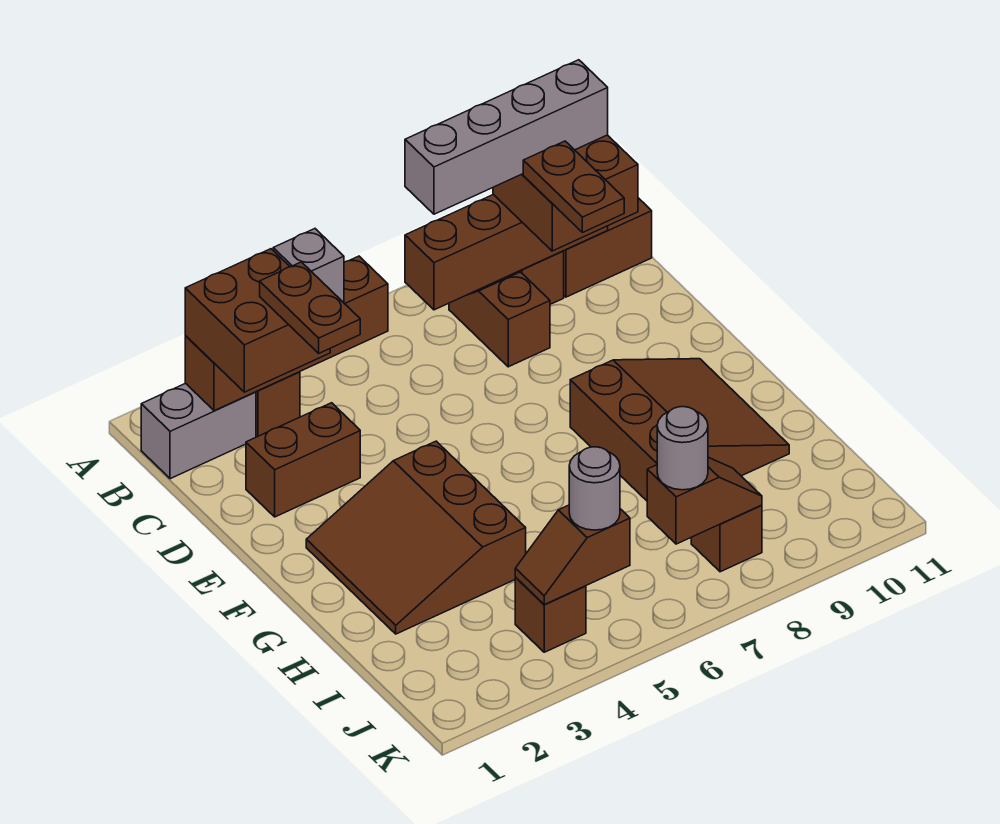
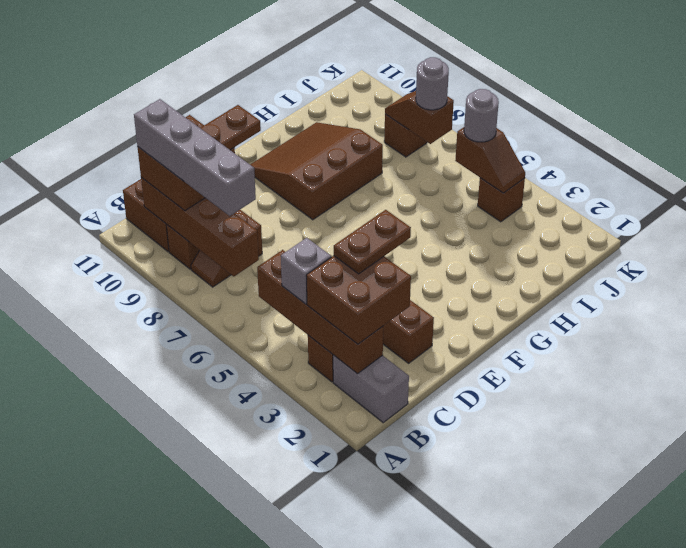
brown slope F2:H4 level 1 top 4 -> none

